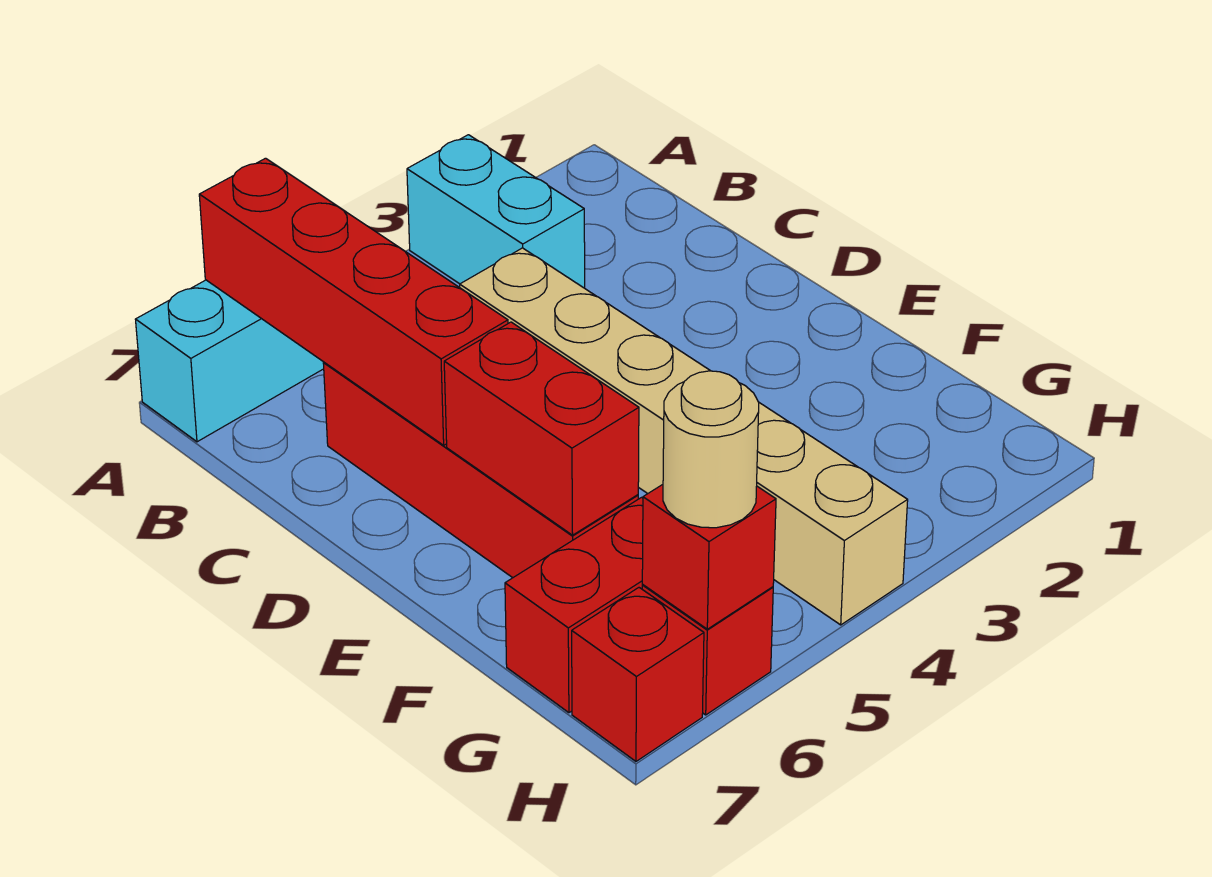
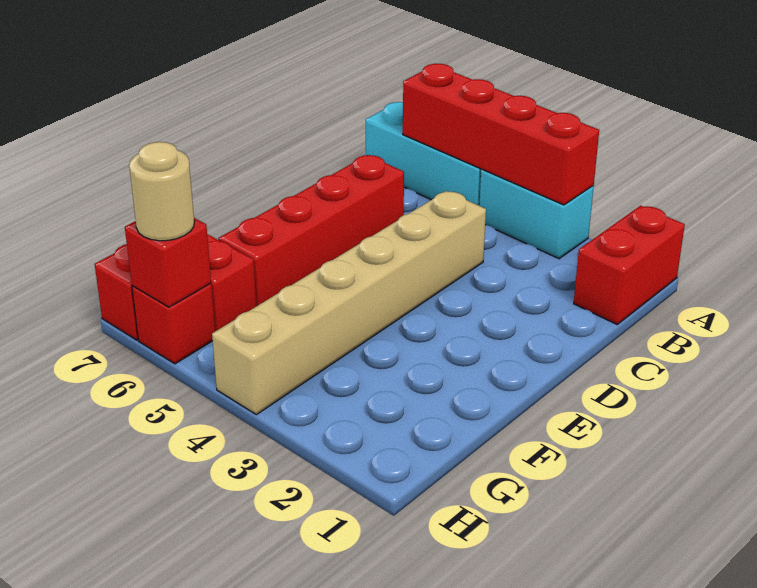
cyan brick A3:B3 level 1 -> cyan brick A3:A4 level 1
red brick A6:D6 level 2 -> red brick A3:A6 level 2
red brick E6:F6 level 2 -> red brick A1:B1 level 1

